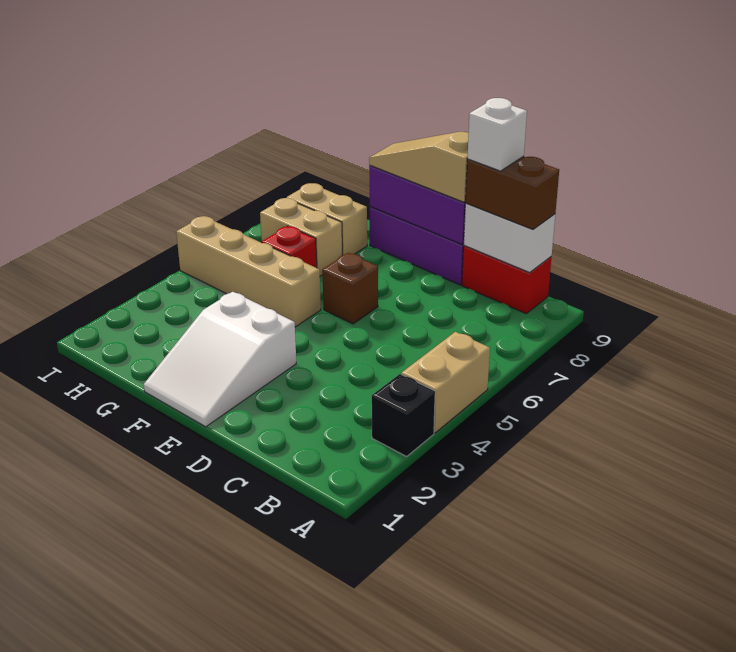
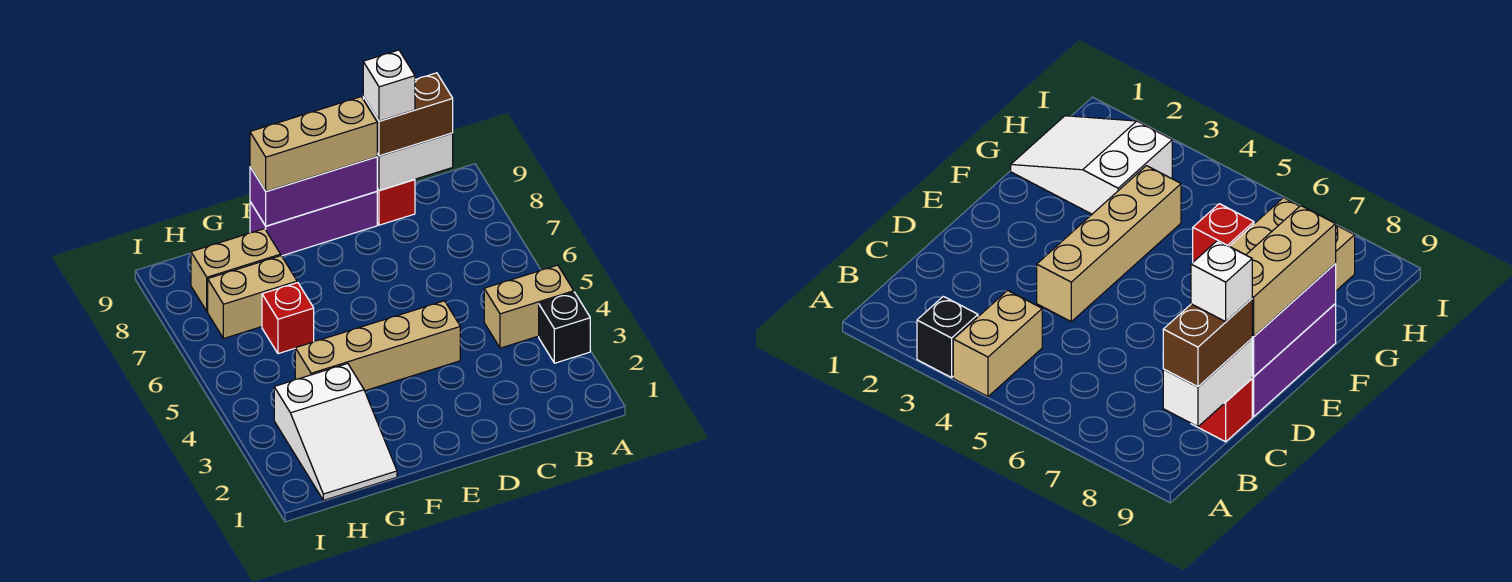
tan brick A4:A5 level 1 -> tan brick A4:B4 level 1
red brick B9:C9 level 1 -> red brick C9 level 1
tan slope D9:F9 level 3 top D -> tan brick D9:F9 level 3
white slope E1:F3 level 1 top 3 -> white slope G1:H3 level 1 top 3
brown brick E6 level 1 -> none
tan brick F5:I5 level 1 -> tan brick D4:G4 level 1

